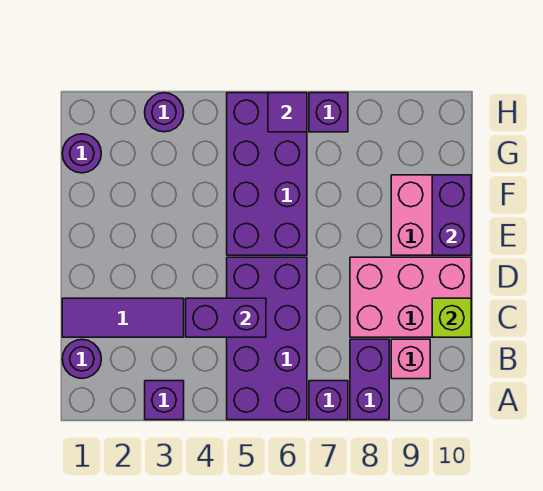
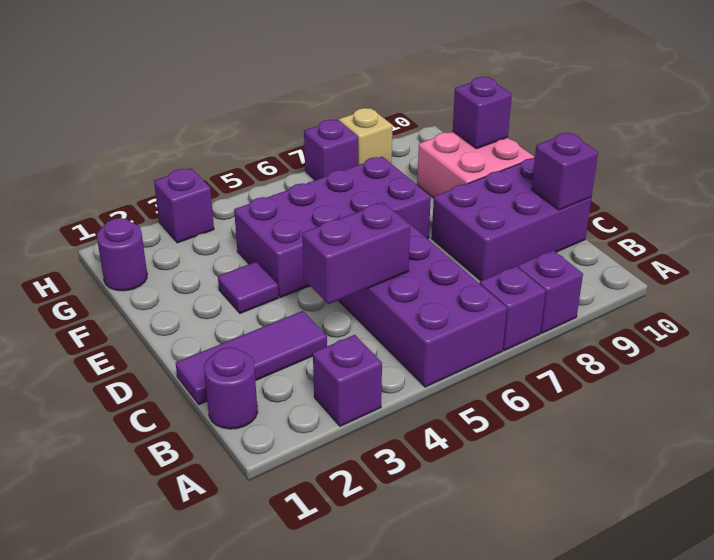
purple brick A8:B8 level 1 -> purple brick A8 level 1
pink brick B9 level 1 -> none
pink brick C8:D10 level 1 -> purple brick C8:D10 level 1
lime brick C10 level 2 -> purple brick C10 level 2
purple brick E5:H6 level 1 -> purple brick E4:F7 level 1
purple brick E10:F10 level 2 -> purple brick F10 level 2
purple round brick H3 level 1 -> purple brick H3 level 1
purple tile H6 level 2 -> purple tile E3 level 1
none -> tan brick H8 level 1

